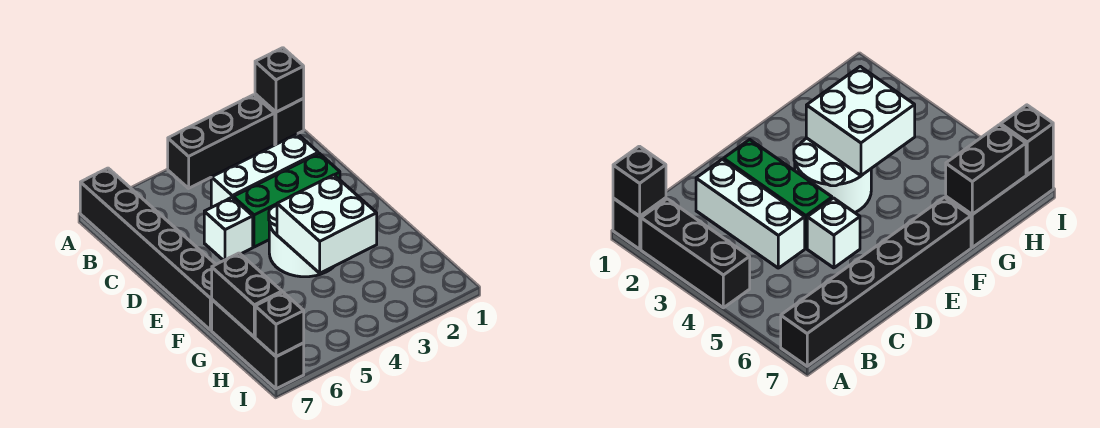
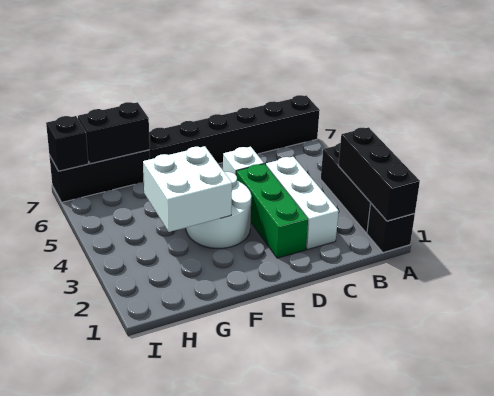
black brick A1 level 2 -> black brick A1:A3 level 2

